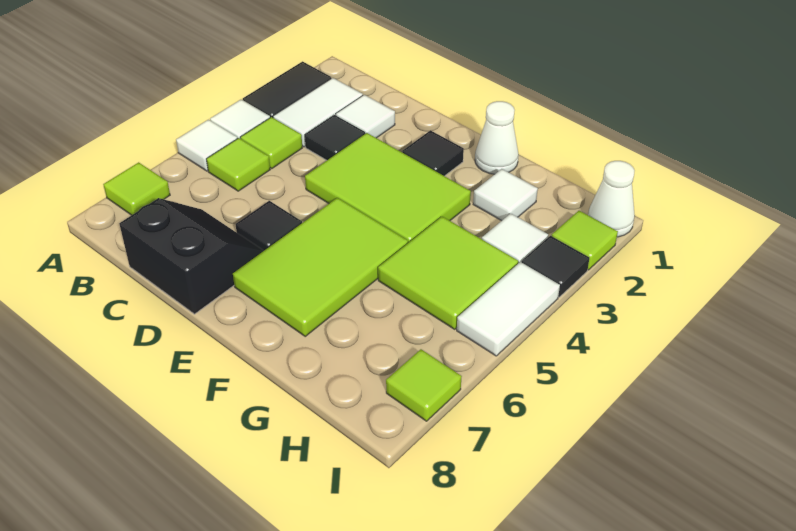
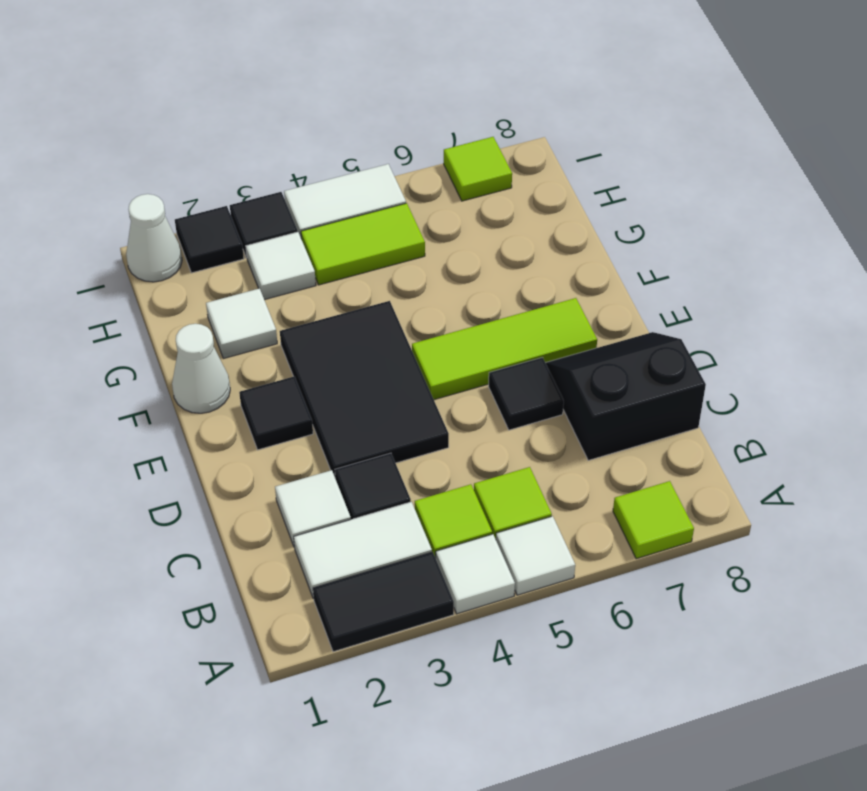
black slope C7:D8 level 1 top 8 -> black slope C7:D8 level 1 top C
lime tile D3:F4 level 1 -> black tile D3:F4 level 1
lime tile E5:F7 level 1 -> lime tile E5:E7 level 1
lime tile G4:H5 level 1 -> lime tile H4:H5 level 1
lime tile I2 level 1 -> black tile I2 level 1

